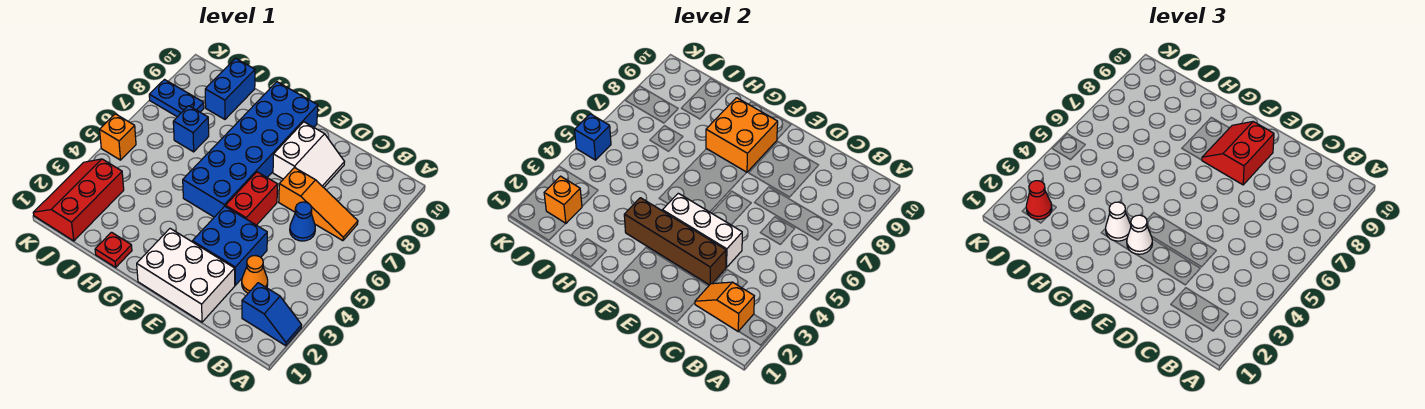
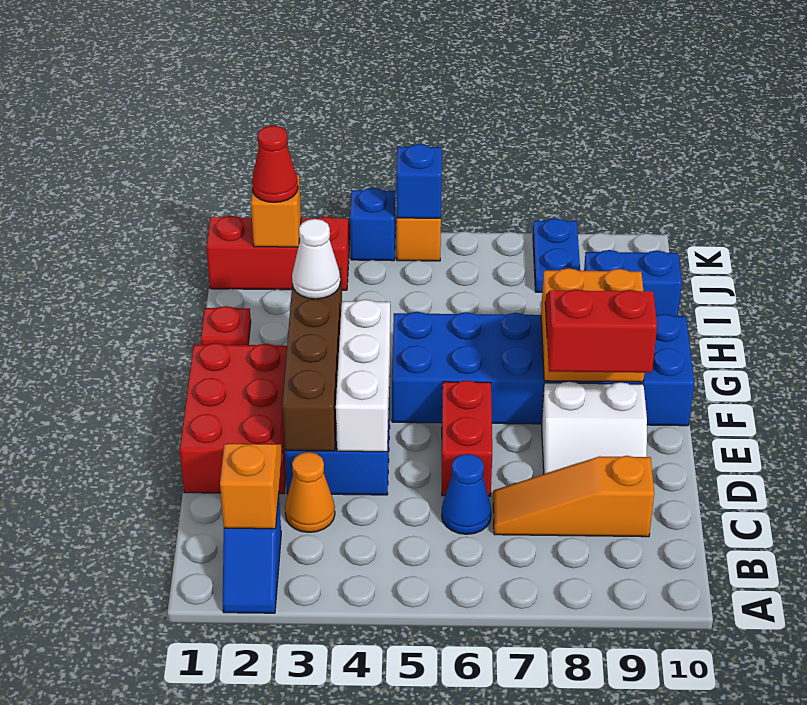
orange slope B7:D7 level 1 top D -> orange slope C7:C9 level 1 top 9
white brick D1:F2 level 1 -> red brick D1:F2 level 1
red brick E5:E6 level 1 -> red brick D6:E6 level 1
white cone F3 level 3 -> none
blue brick I7 level 1 -> blue brick K4 level 1

